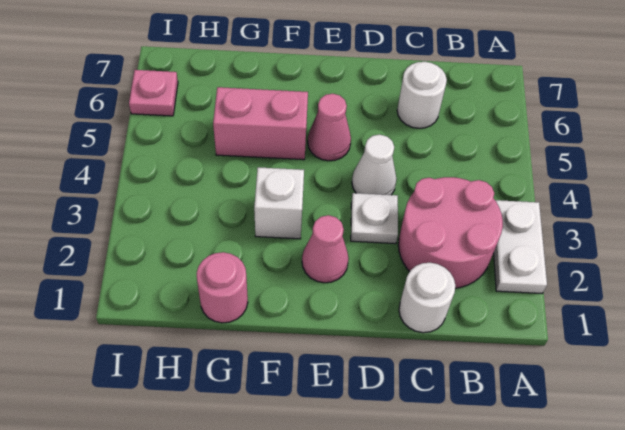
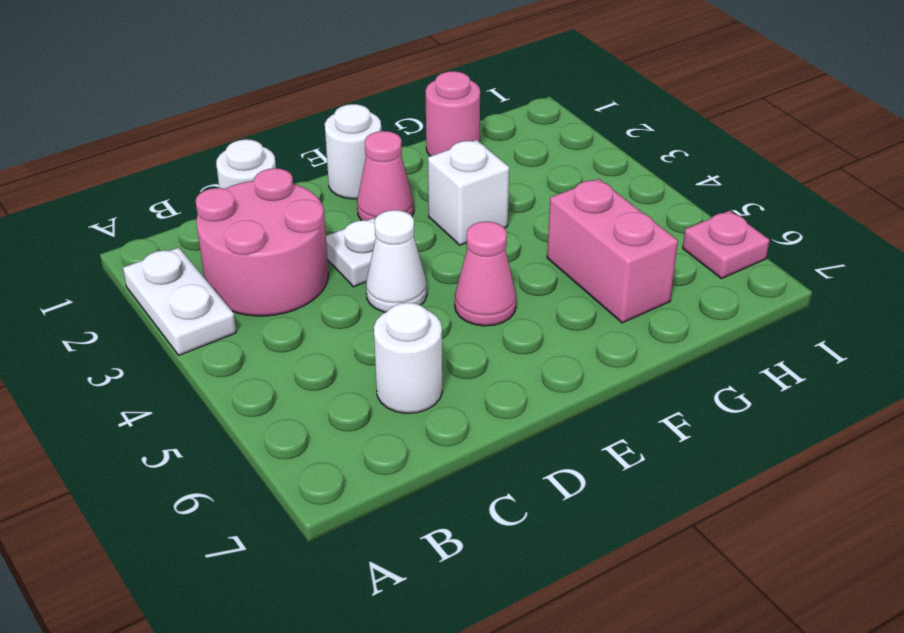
none -> white round brick E1 level 1
pink brick F5:G5 level 1 -> pink brick G5:G6 level 1

